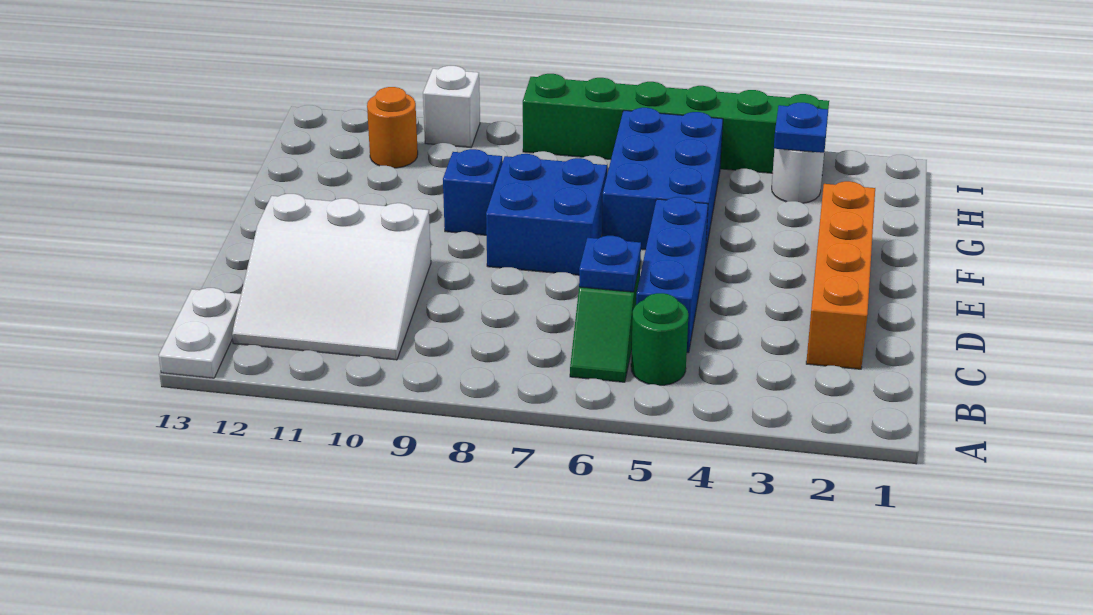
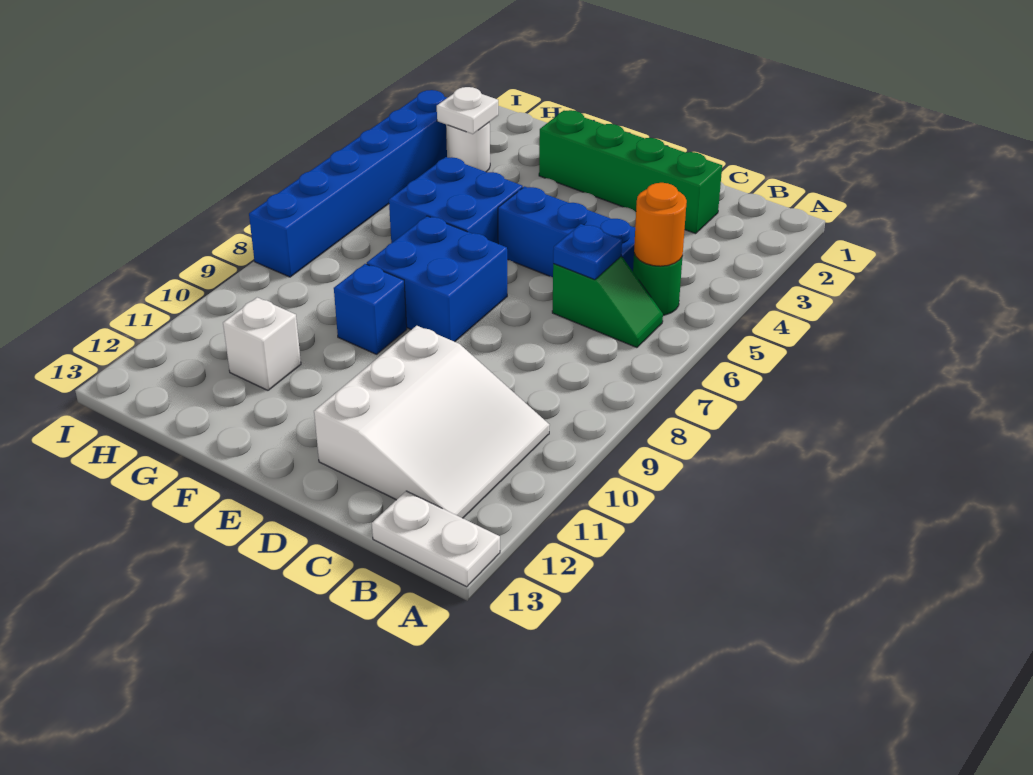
orange brick C2:F2 level 1 -> green brick C2:F2 level 1
blue brick F5:H6 level 1 -> blue brick F5:G6 level 1
blue plate H3 level 2 -> white plate H3 level 2
orange round brick H11 level 1 -> orange round brick B5 level 2
green brick I3:I8 level 1 -> blue brick I3:I8 level 1
white brick I10 level 1 -> white brick G11 level 1

